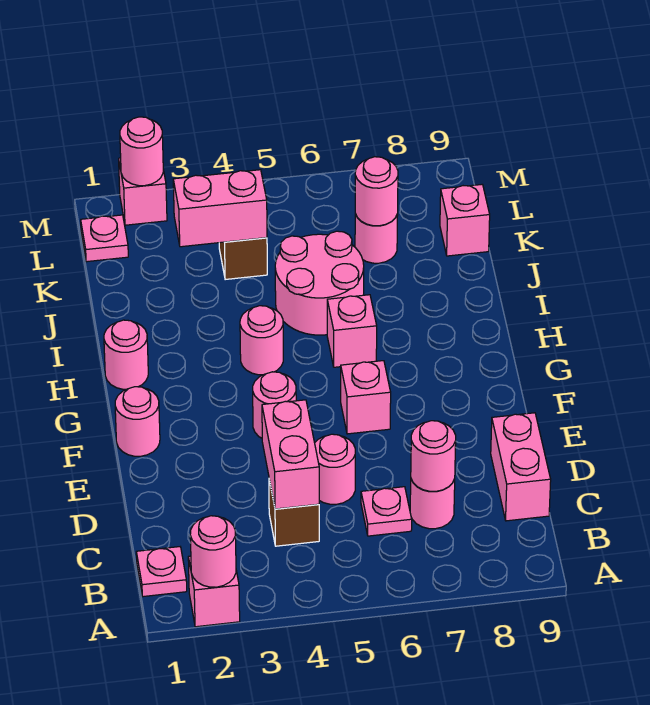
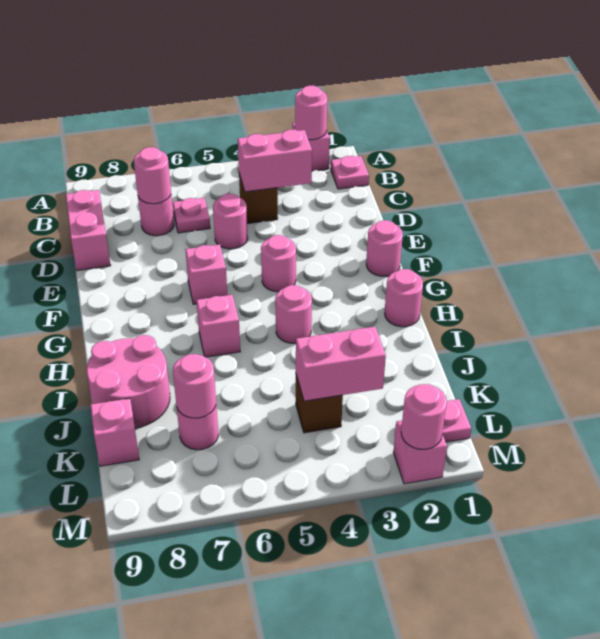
pink brick C4:D4 level 2 -> pink brick C3:C4 level 2
pink round brick I5:J6 level 1 -> pink round brick I8:J9 level 1

